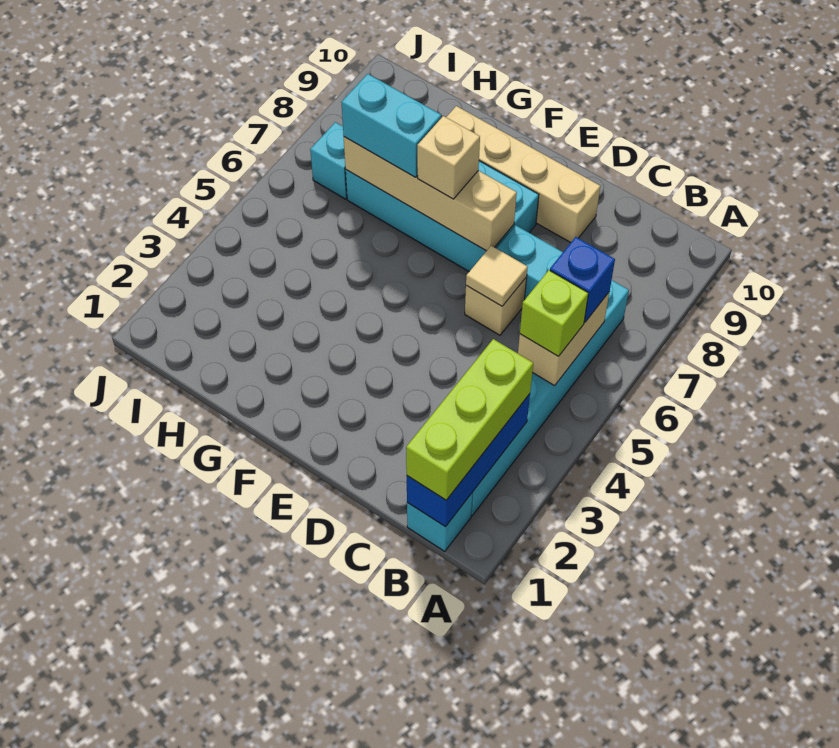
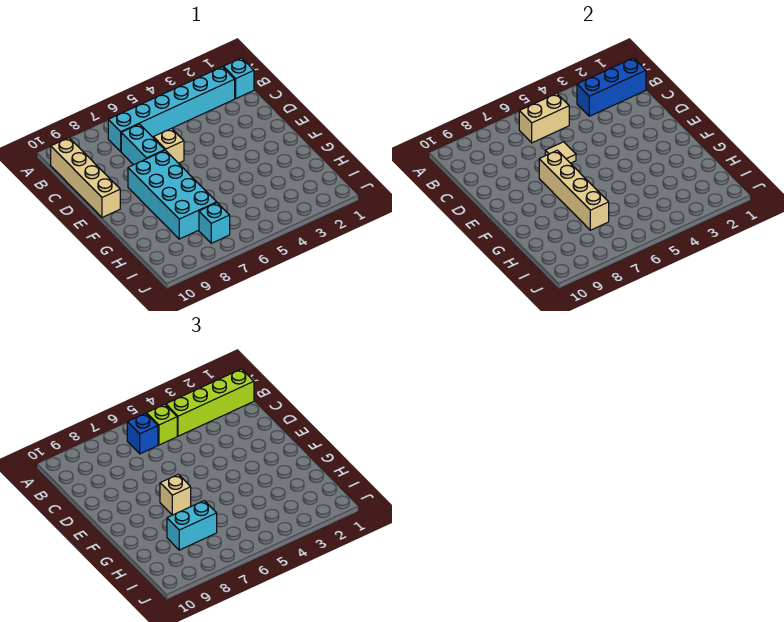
lime brick B1:B3 level 3 -> lime brick B1:B4 level 3
tan brick D9:G9 level 1 -> tan brick B10:E10 level 1
cyan brick G7:H7 level 3 -> cyan brick H7:H8 level 3

